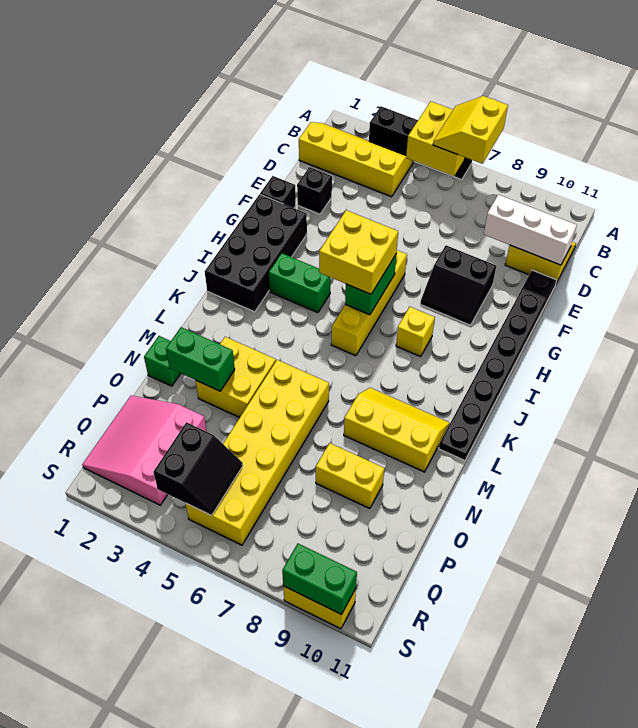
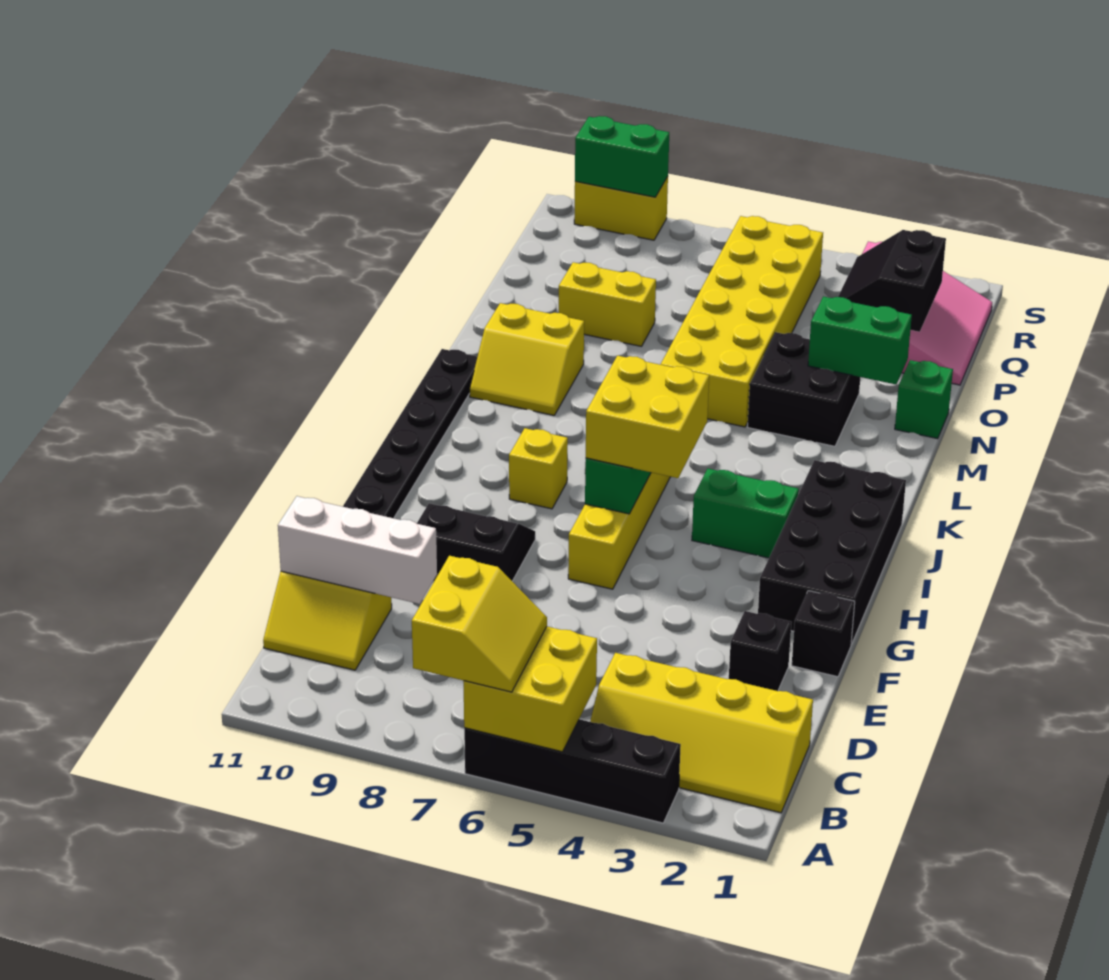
yellow slope L8:M10 level 1 top M -> yellow slope L9:M10 level 1 top M
yellow brick M3:N4 level 1 -> black brick M3:N4 level 1
black slope Q4:R5 level 2 top 4 -> black slope P2:Q3 level 2 top 2

